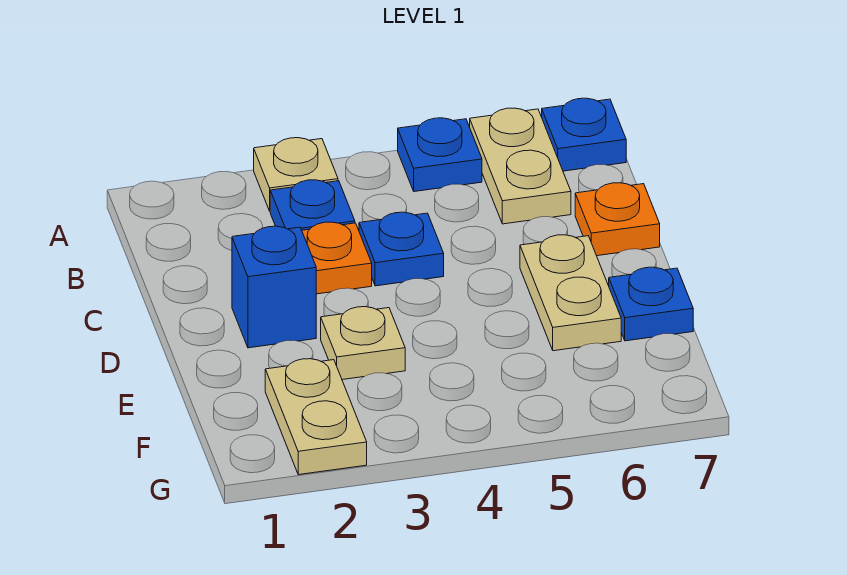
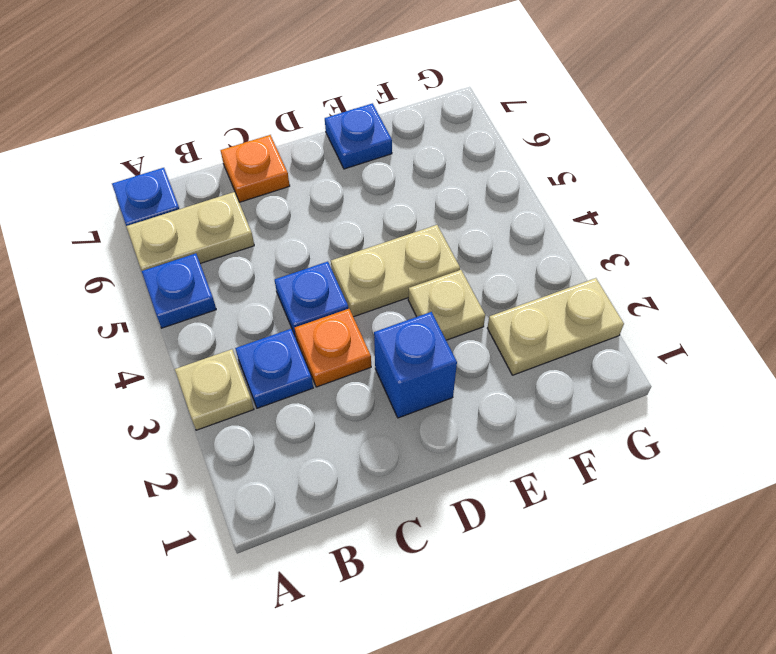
tan plate D6:E6 level 1 -> tan plate D4:E4 level 1

